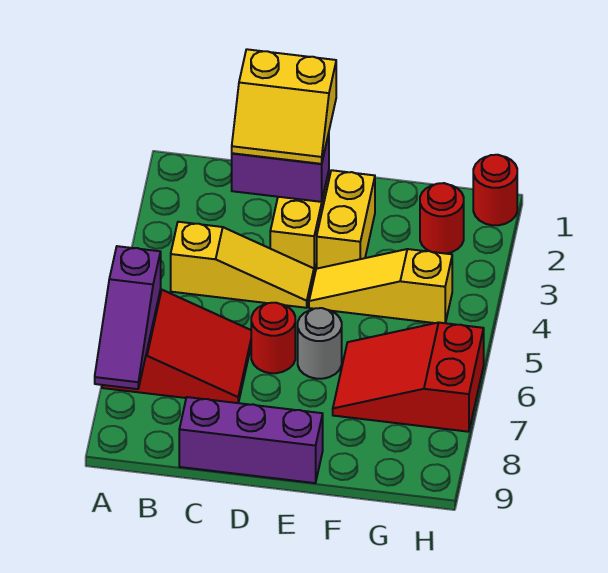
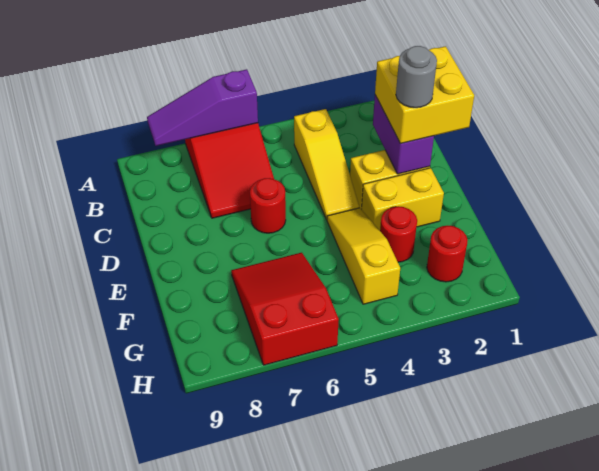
yellow slope C1:D2 level 3 top 1 -> yellow brick C1:D2 level 3
purple brick C9:E9 level 1 -> none
grey round brick E6 level 1 -> grey round brick D2 level 4
red round brick H1 level 1 -> red round brick F3 level 1

